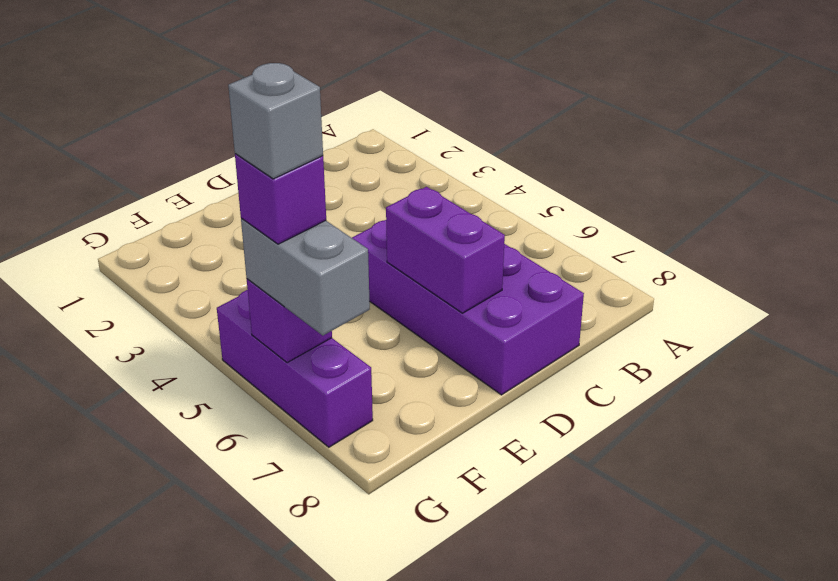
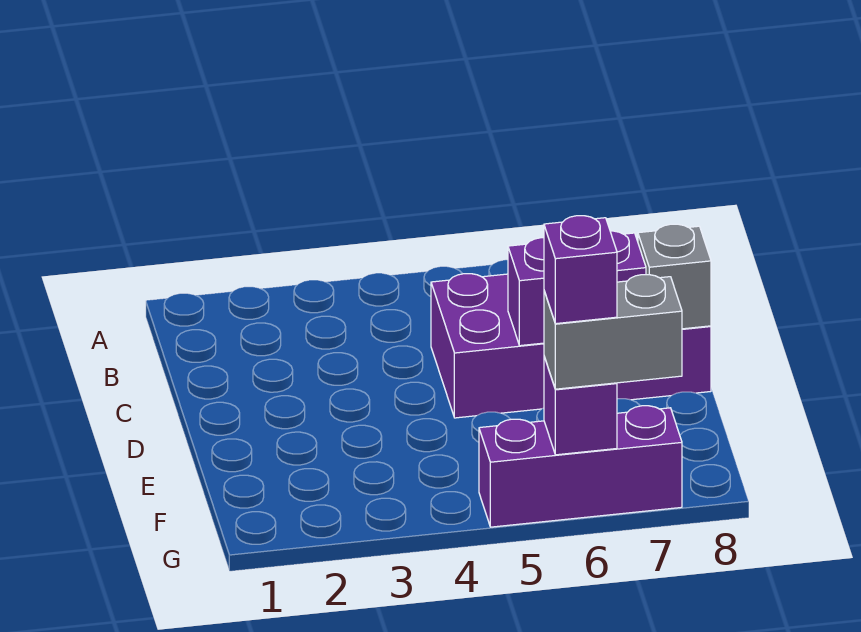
grey brick G6 level 5 -> grey brick D8 level 2

